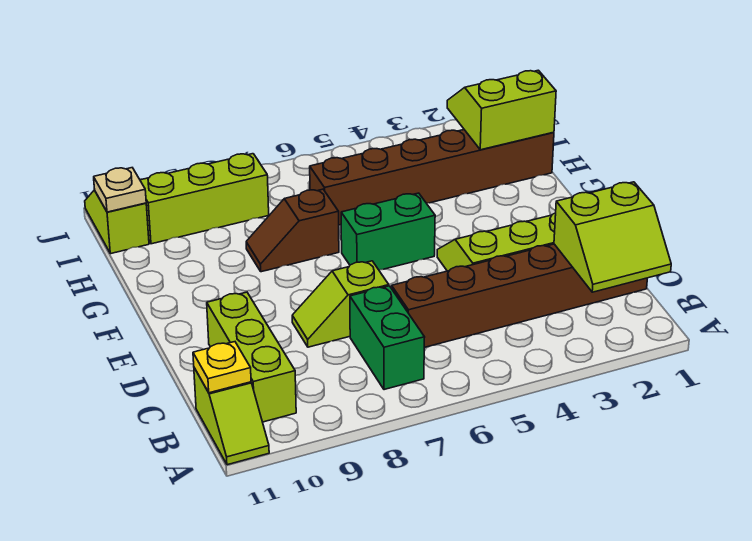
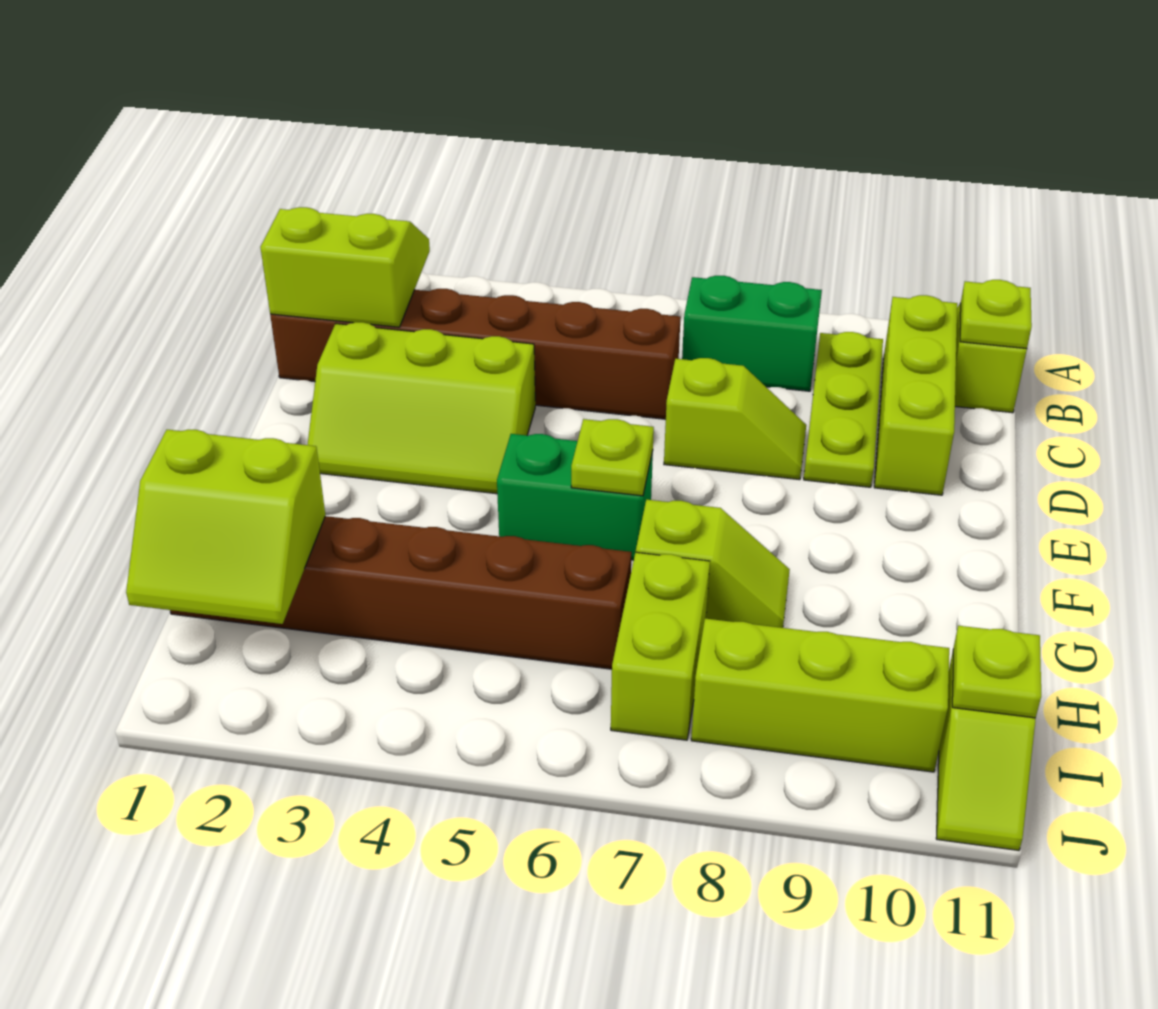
green brick B7:C7 level 1 -> green brick B7:B8 level 1
none -> lime plate B9:D9 level 1
yellow plate B11 level 2 -> lime plate B11 level 2
none -> lime plate F6 level 2
brown slope G7:G8 level 1 top 7 -> lime slope G7:G8 level 1 top 7
none -> lime brick H7:I7 level 1
tan plate I11 level 2 -> lime plate I11 level 2

